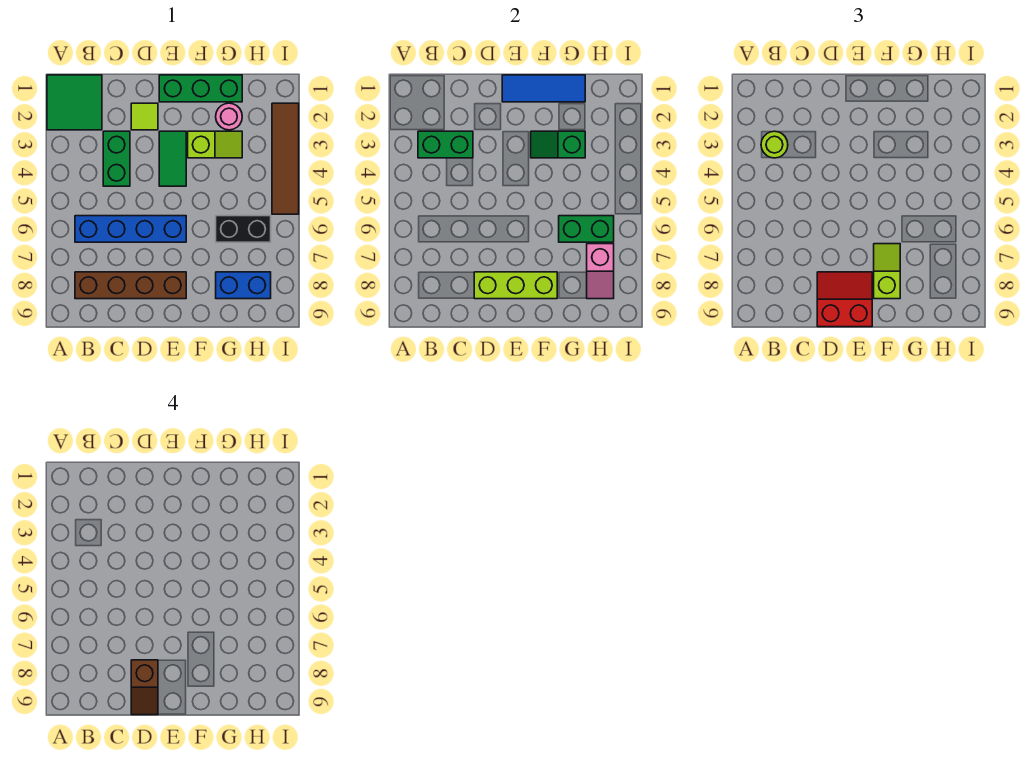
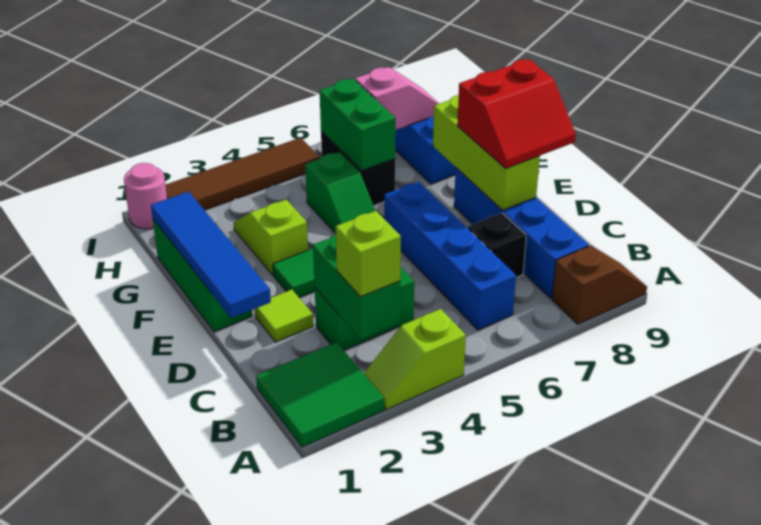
lime round brick B3 level 3 -> lime brick B3 level 3
brown brick B8:E8 level 1 -> blue brick B8:E8 level 1
none -> black brick C7 level 1
red slope D8:E9 level 3 top 9 -> red slope D8:E9 level 3 top E
brown slope D8:D9 level 4 top 8 -> brown slope A8:A9 level 1 top 8
blue tile E1:G1 level 2 -> blue tile D1:G1 level 2
green slope F3:G3 level 2 top G -> green slope F5:G5 level 1 top G
lime slope F7:F8 level 3 top 8 -> lime slope A3:A4 level 1 top 4
pink round brick G2 level 1 -> pink round brick I1 level 1

